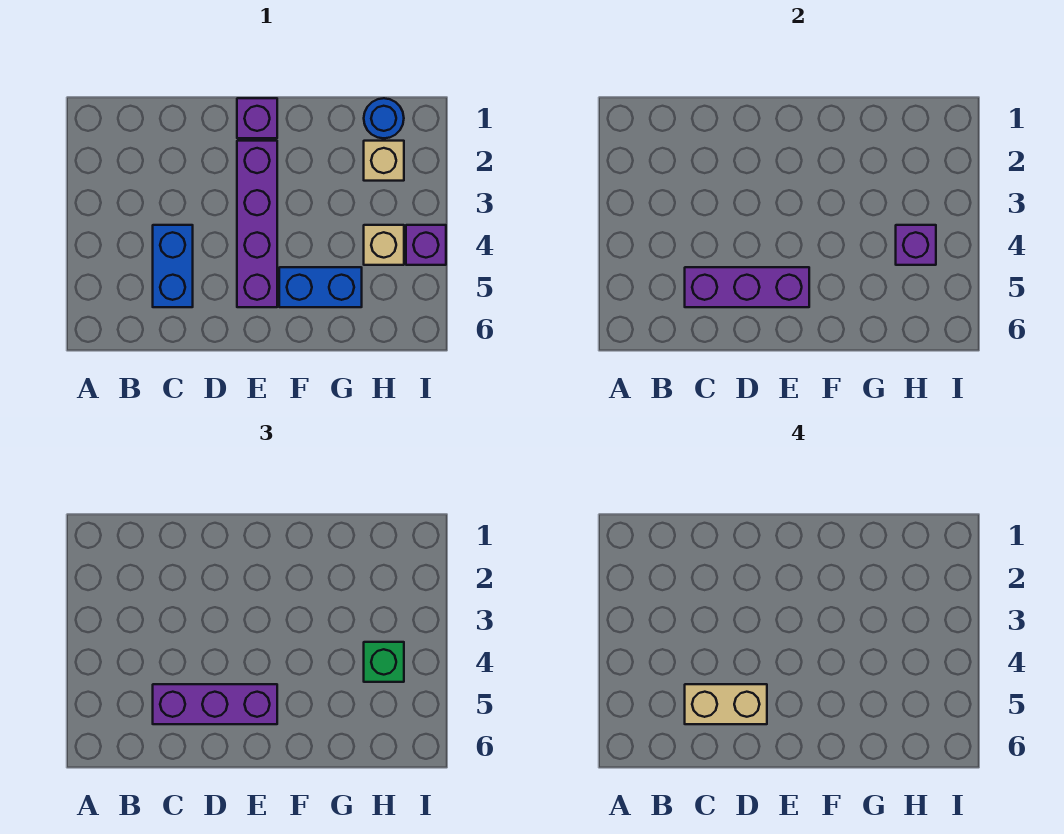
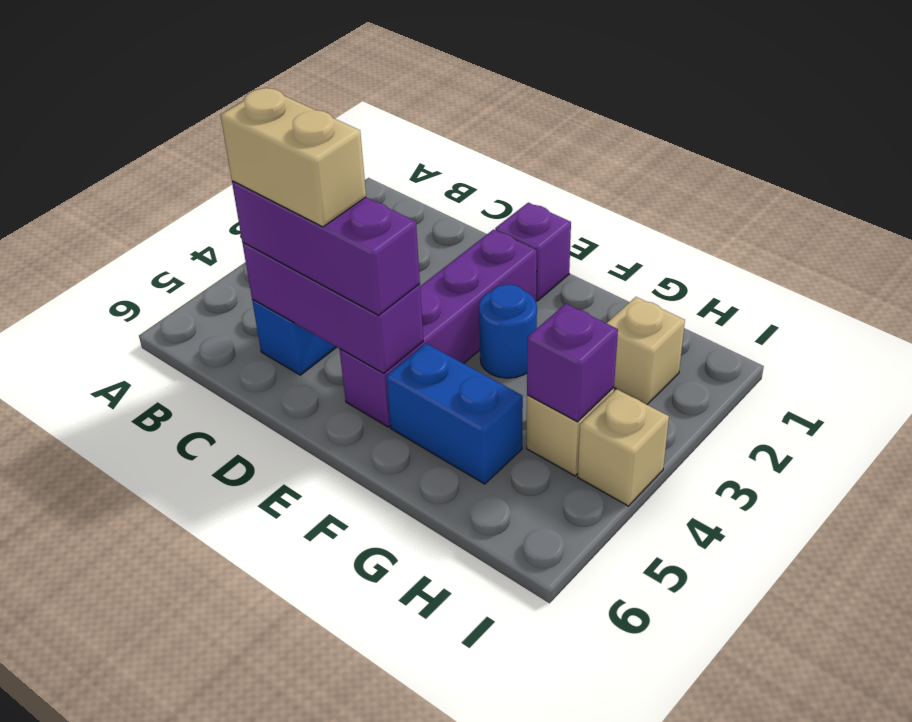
blue round brick H1 level 1 -> blue round brick F3 level 1
green brick H4 level 3 -> none
purple brick I4 level 1 -> tan brick I4 level 1

